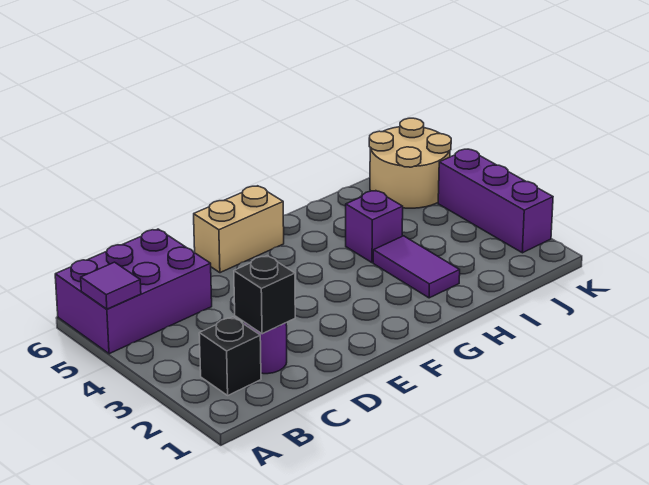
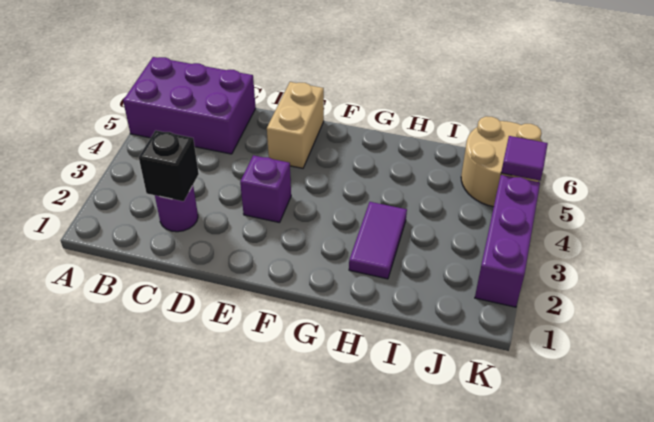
purple tile A5 level 2 -> purple tile K5 level 2
black brick B2 level 1 -> none
tan brick E6:F6 level 1 -> tan brick E5:E6 level 1
purple brick H4 level 1 -> purple brick E3 level 1

